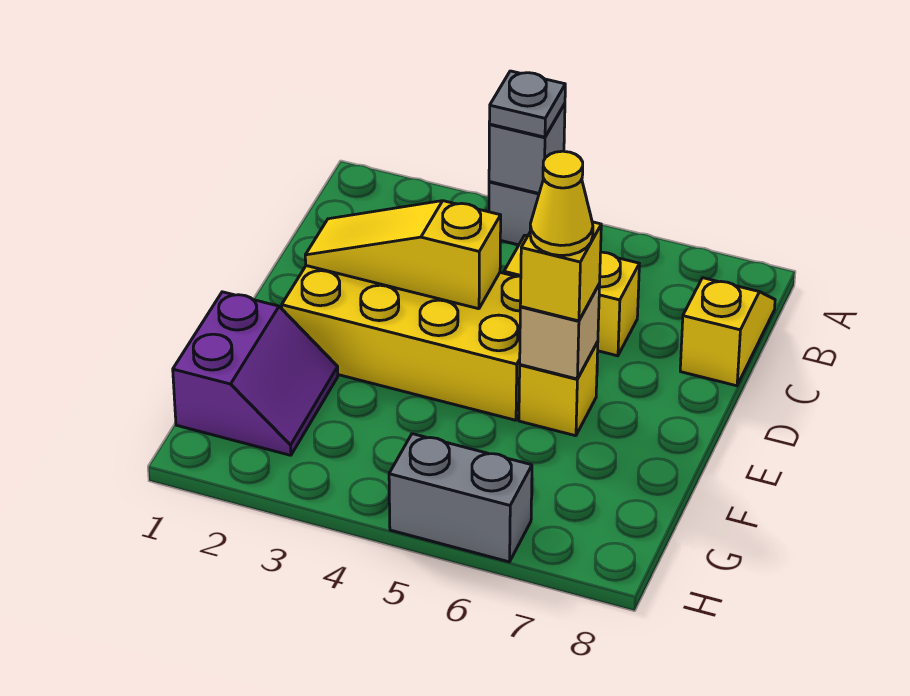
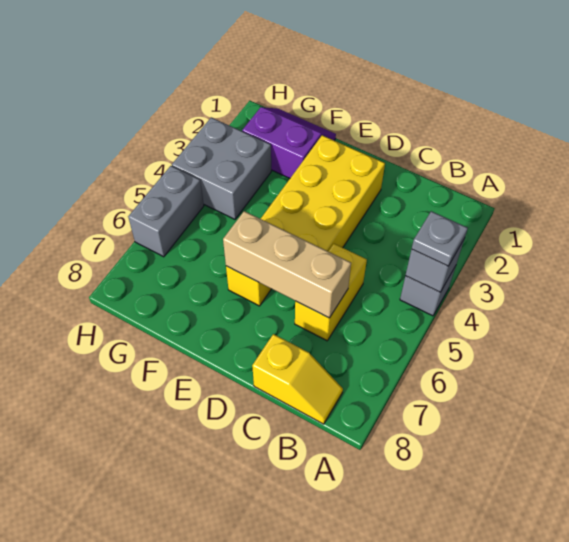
yellow slope D2:D4 level 2 top 4 -> none
tan brick E6 level 2 -> tan brick C6:E6 level 2
yellow brick E6 level 3 -> none
yellow cone E6 level 4 -> none
purple slope F1:G2 level 1 top 1 -> purple slope F1:G2 level 1 top 2
none -> grey brick G3:H4 level 1

